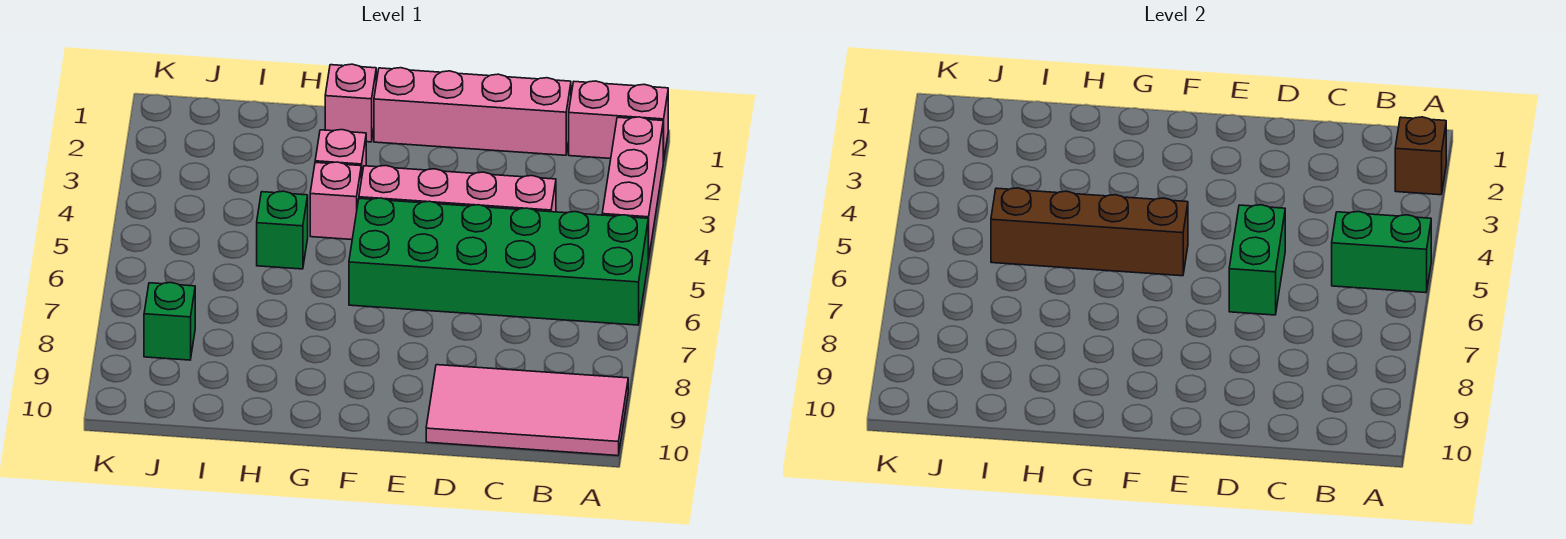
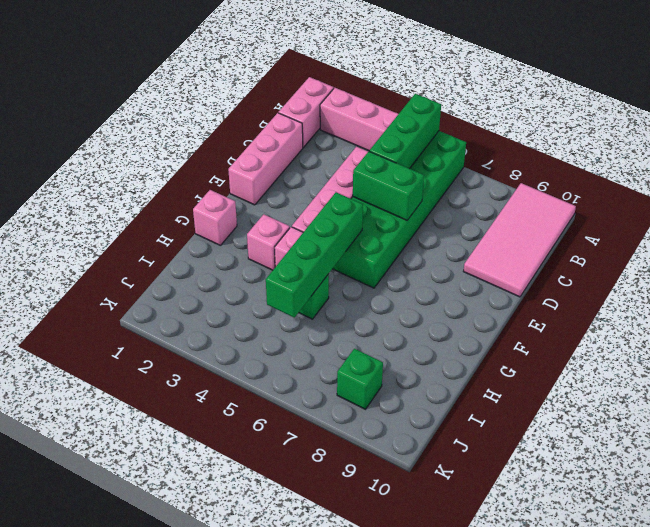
brown brick A2 level 2 -> none
green brick A5:B5 level 2 -> green brick A5:C5 level 2
pink brick C1:F1 level 1 -> pink brick C1:E1 level 1
brown brick F5:I5 level 2 -> green brick F5:I5 level 2

